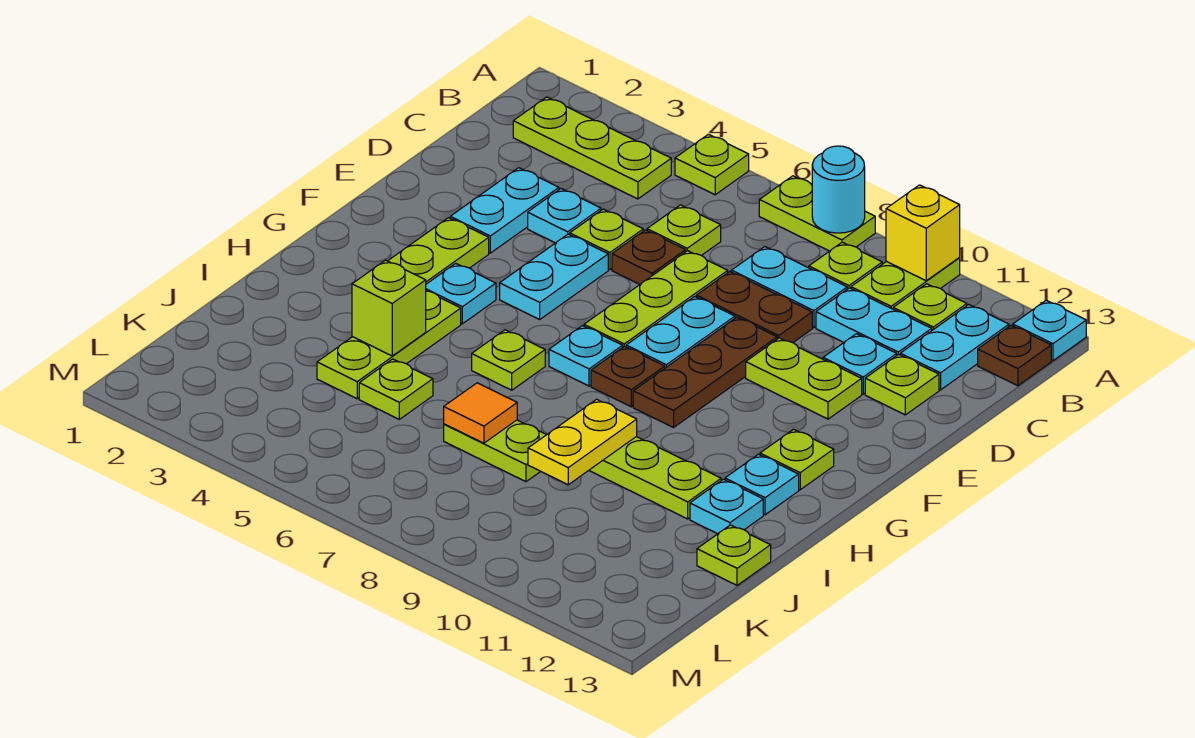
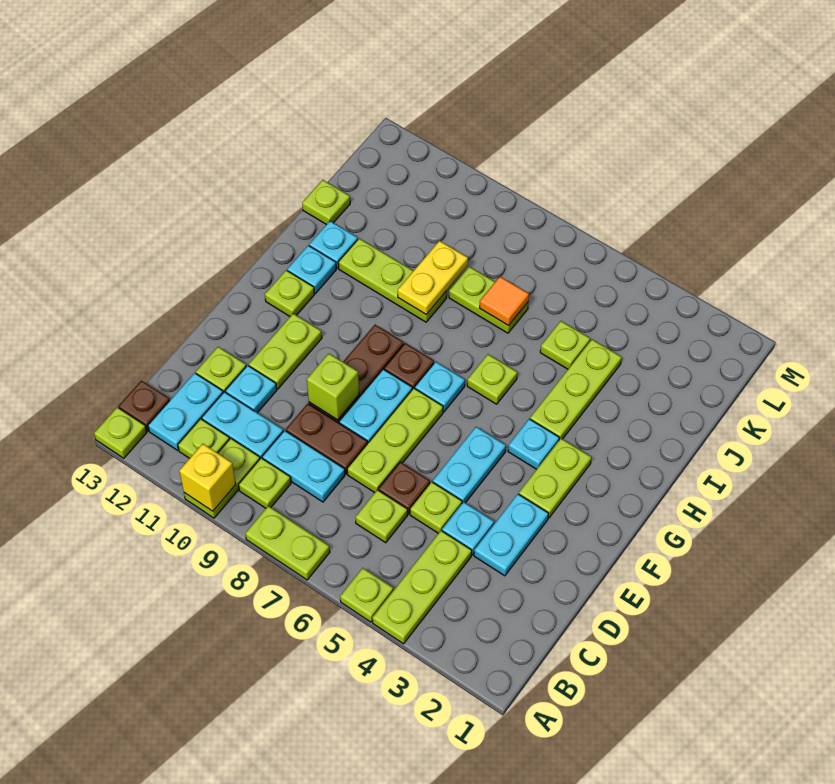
cyan round brick A8 level 2 -> none
cyan plate A13 level 1 -> lime plate A13 level 1
lime plate B2:B4 level 1 -> lime plate A4:C4 level 1
lime plate E10:E11 level 1 -> lime plate E11:F11 level 1
lime brick I4 level 2 -> lime brick E9 level 2

